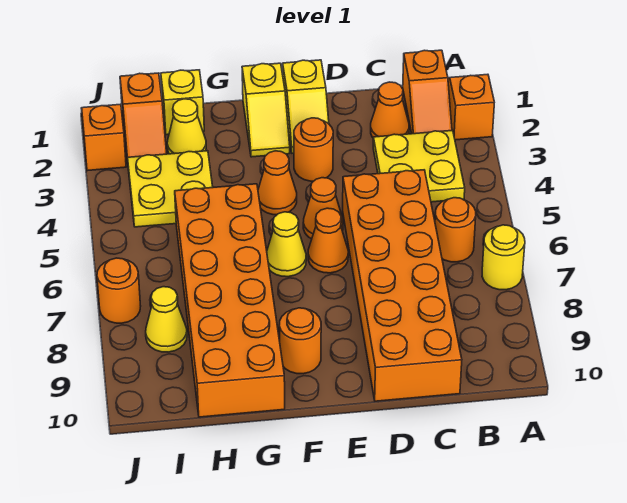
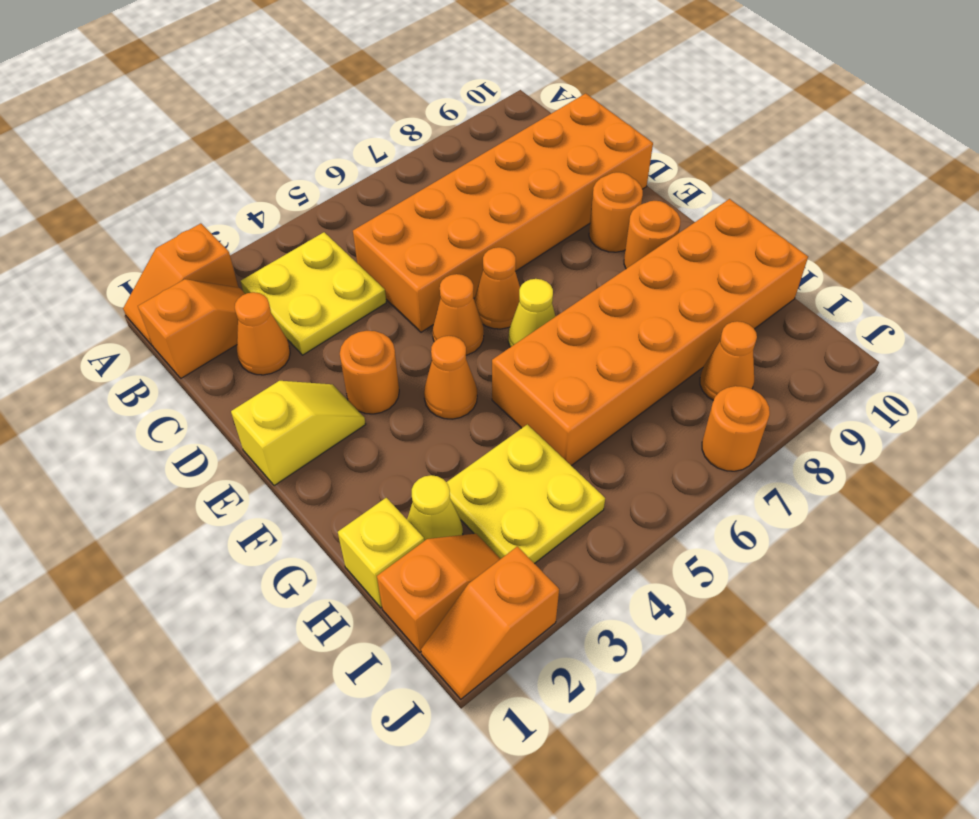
yellow round brick A7 level 1 -> none
orange round brick B6 level 1 -> orange round brick E9 level 1
yellow slope F1:F2 level 1 top 1 -> none
yellow cone I8 level 1 -> orange cone I8 level 1

